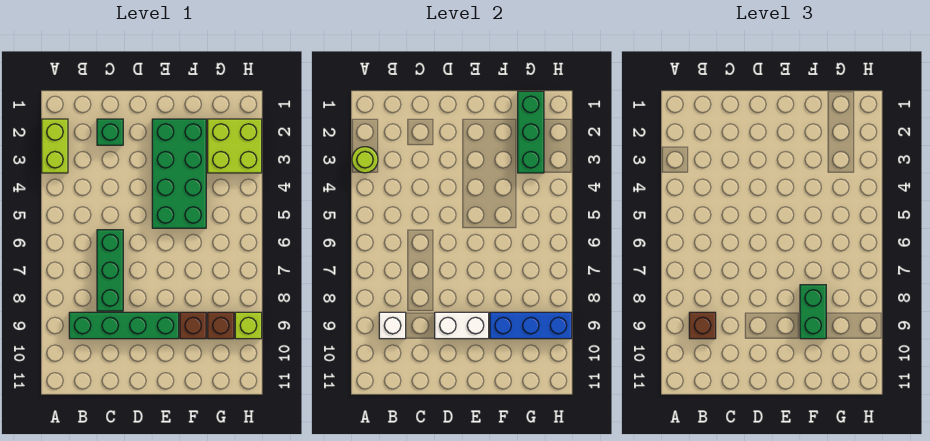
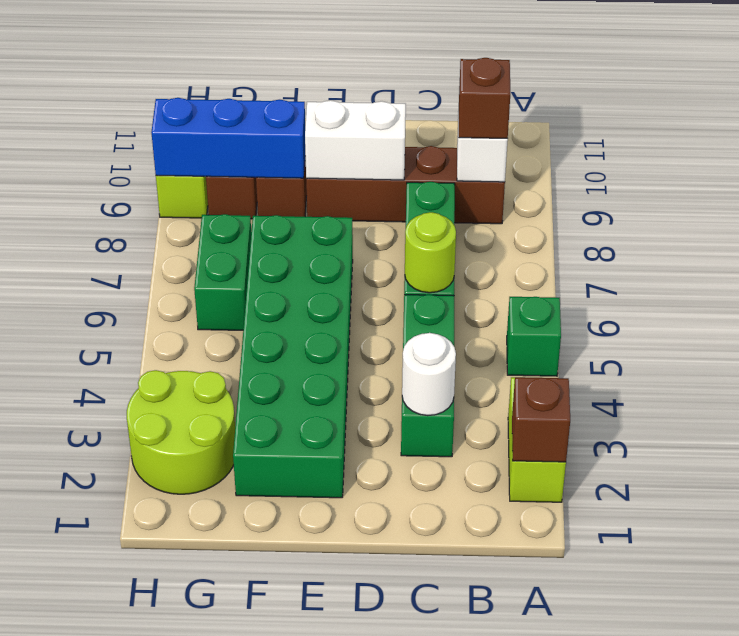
none -> brown brick A2 level 2
lime round brick A3 level 2 -> lime round brick C6 level 2
green brick B9:E9 level 1 -> brown brick B9:E9 level 1
green brick C2 level 1 -> green brick A5 level 1
none -> white round brick C3 level 2
green brick E2:F5 level 1 -> green brick E2:F7 level 1
green brick F8:F9 level 3 -> green brick G6:G7 level 1
green brick G1:G3 level 2 -> green brick C3:C5 level 1
lime brick G2:H3 level 1 -> lime round brick G2:H3 level 1

